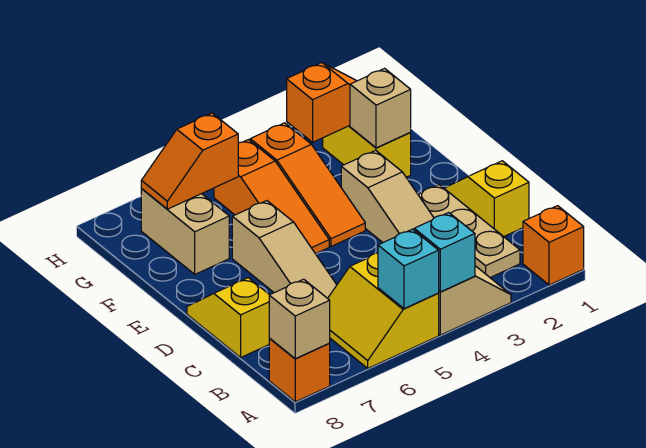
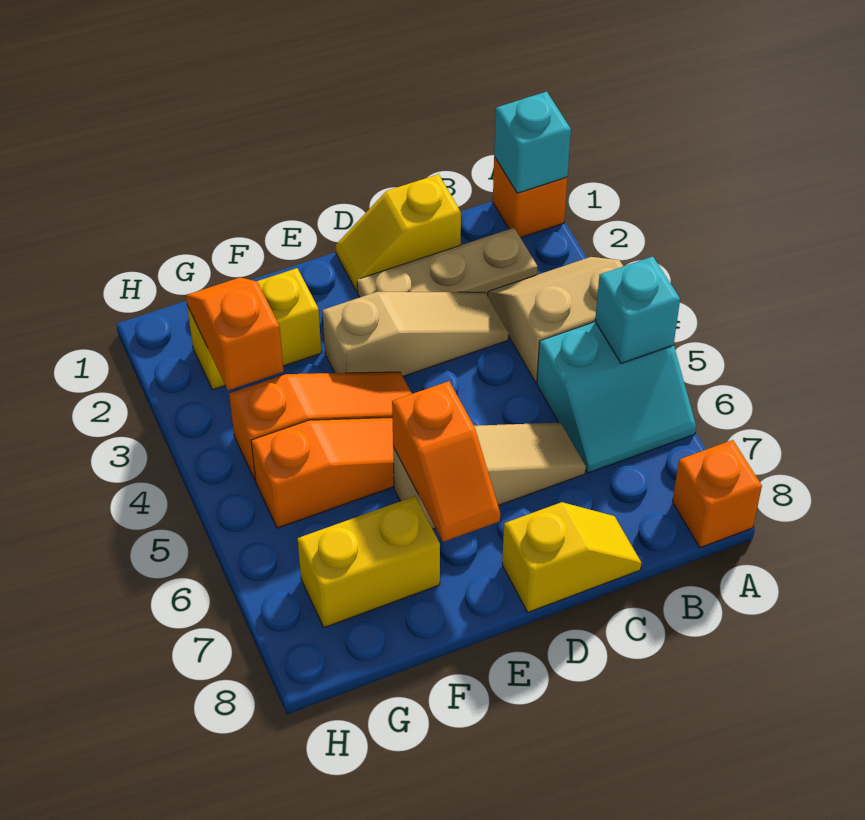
cyan brick A4 level 2 -> cyan brick A1 level 2
yellow slope A5:B6 level 1 top 5 -> cyan slope A5:B6 level 1 top 5
tan brick A8 level 2 -> none
yellow slope C8:D8 level 1 top C -> yellow slope C8:D8 level 1 top D
tan brick F2 level 2 -> none
tan brick F7:G7 level 1 -> yellow brick F7:G7 level 1
orange slope G6:G7 level 2 top 6 -> orange slope E6:E7 level 2 top 6

